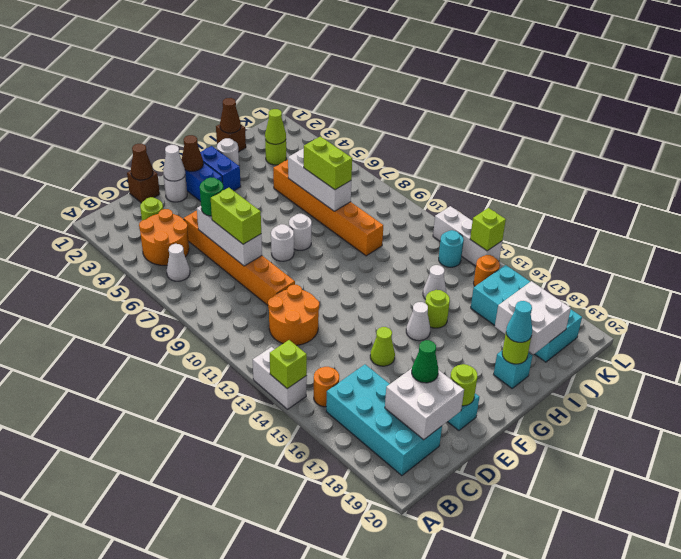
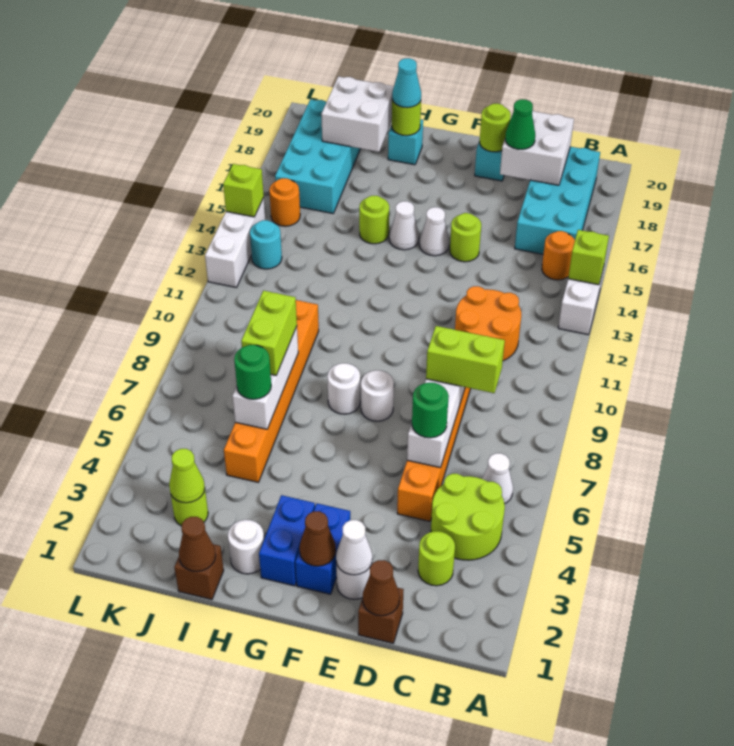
orange round brick B4:C5 level 1 -> lime round brick B4:C5 level 1
lime brick D7:D8 level 3 -> lime brick C8:D8 level 3
lime cone E15 level 1 -> lime round brick E15 level 1
none -> green round brick I6 level 3
white cone I14 level 1 -> white cone F15 level 1

